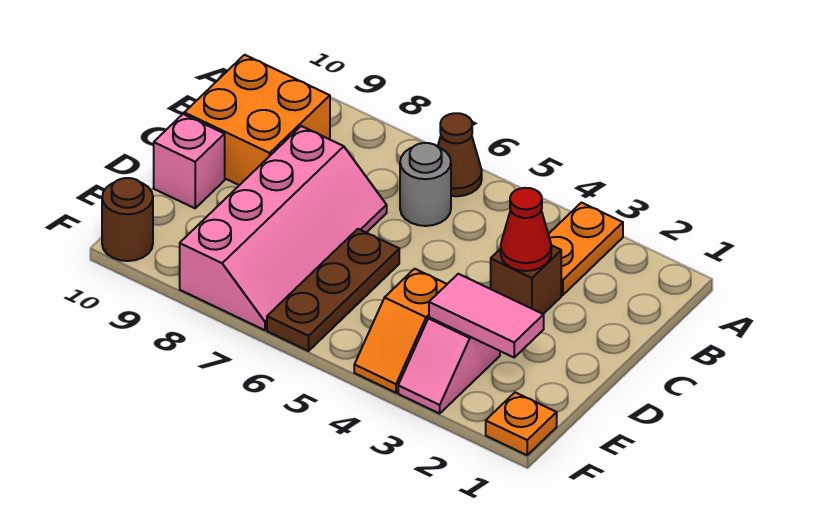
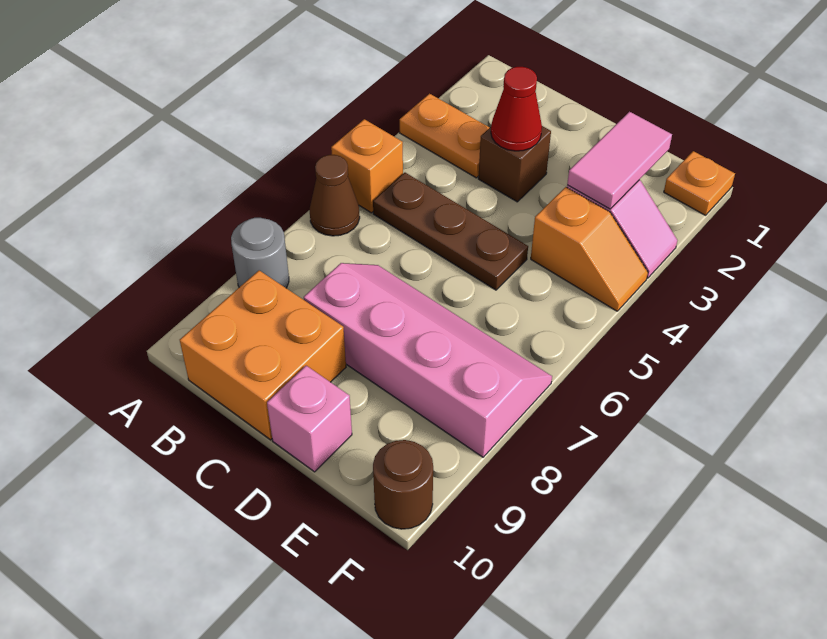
none -> orange brick A5 level 1
grey round brick B6 level 1 -> grey round brick A8 level 1
brown plate D6:F6 level 1 -> brown plate B5:D5 level 1

